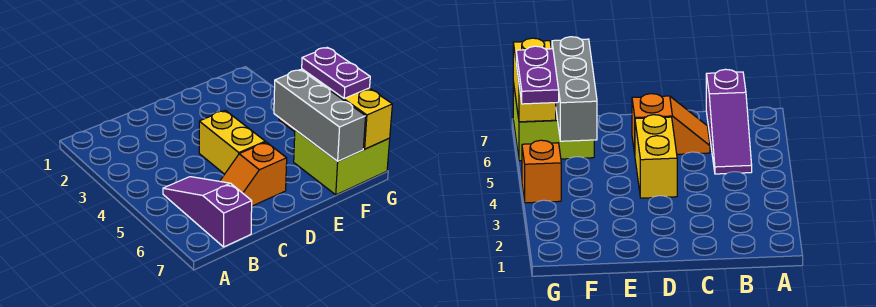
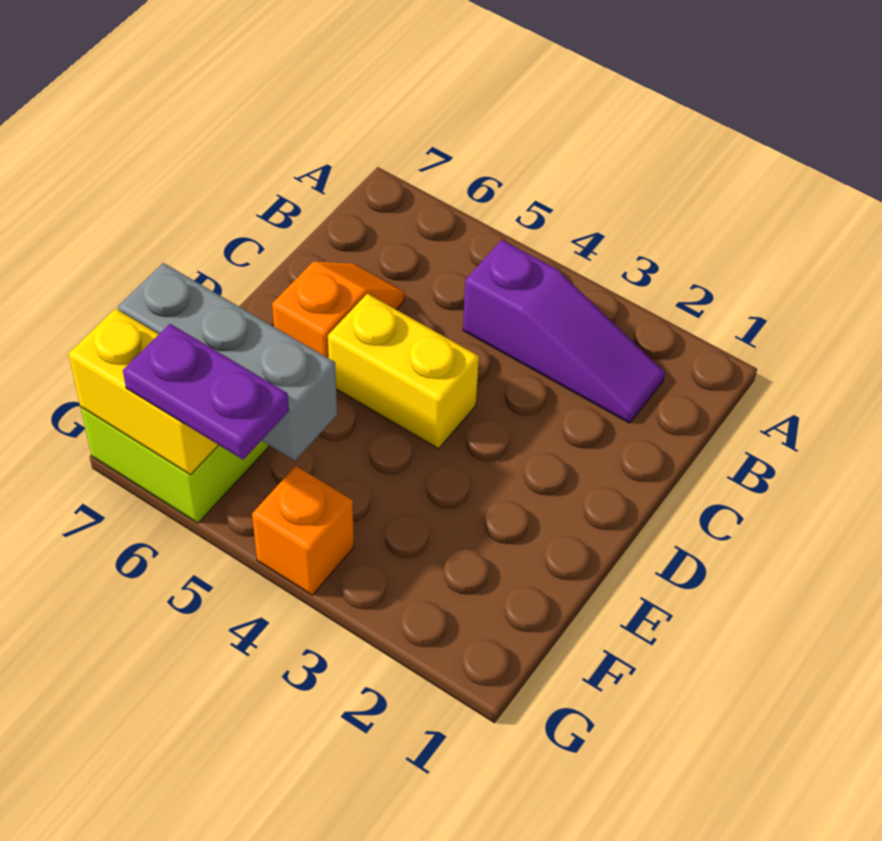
purple slope B5:B7 level 1 top 7 -> purple slope B2:B4 level 1 top 4

